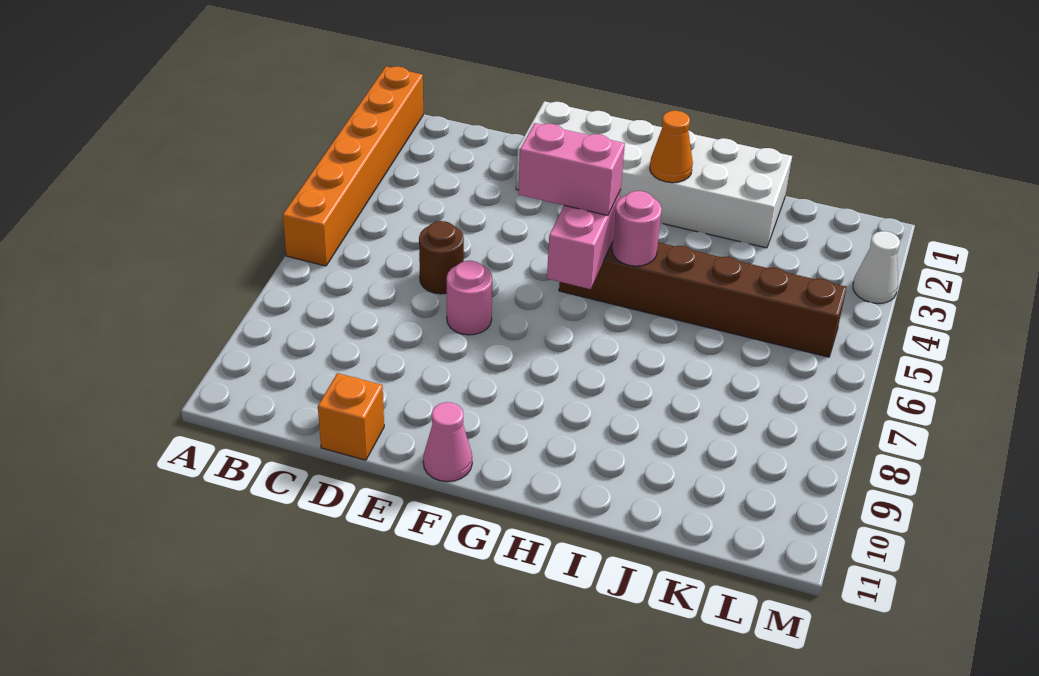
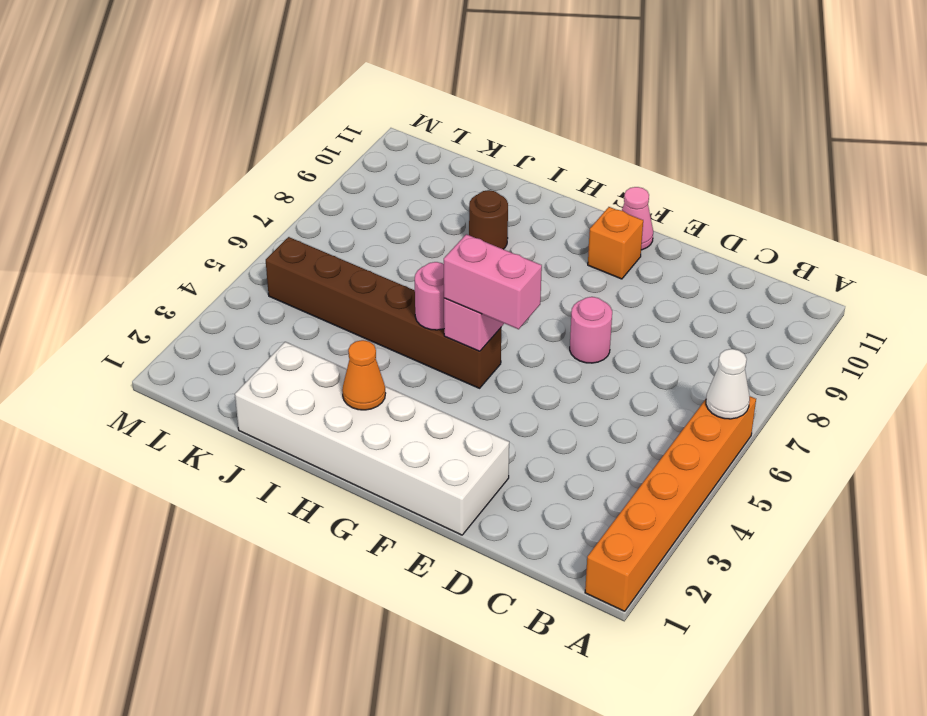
brown round brick D6 level 1 -> brown round brick I9 level 1
orange brick D11 level 1 -> orange brick F10 level 1
white cone M3 level 1 -> white cone A6 level 2

